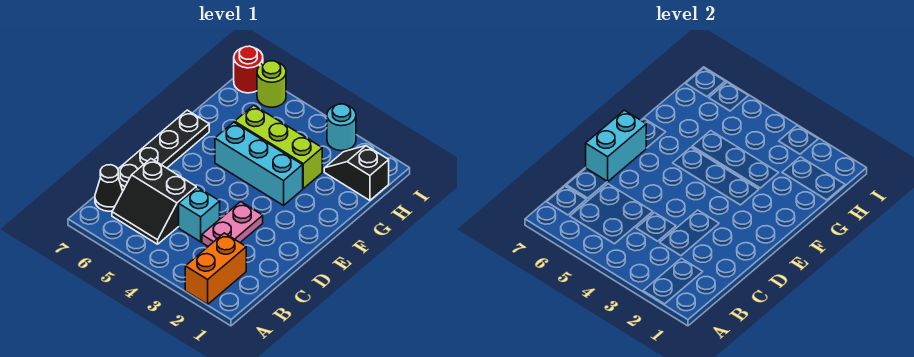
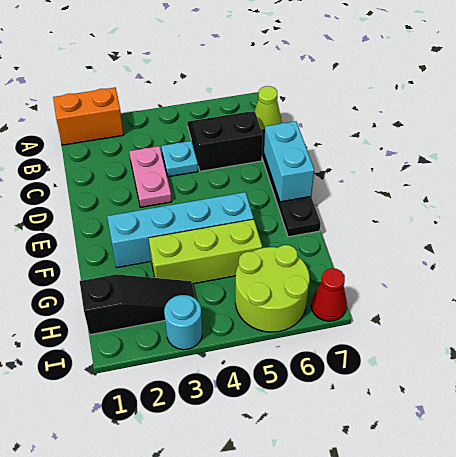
orange brick A2:B2 level 1 -> orange brick A1:A2 level 1
black cone B7 level 1 -> lime cone B7 level 1
cyan brick C4 level 1 -> cyan plate C4 level 1
cyan brick F3:F5 level 1 -> cyan brick F2:F5 level 1
black slope H1:H2 level 1 top 1 -> black slope H1:H3 level 1 top 1
lime round brick I6 level 1 -> lime round brick H5:I6 level 1
red round brick I7 level 1 -> red cone I7 level 1

